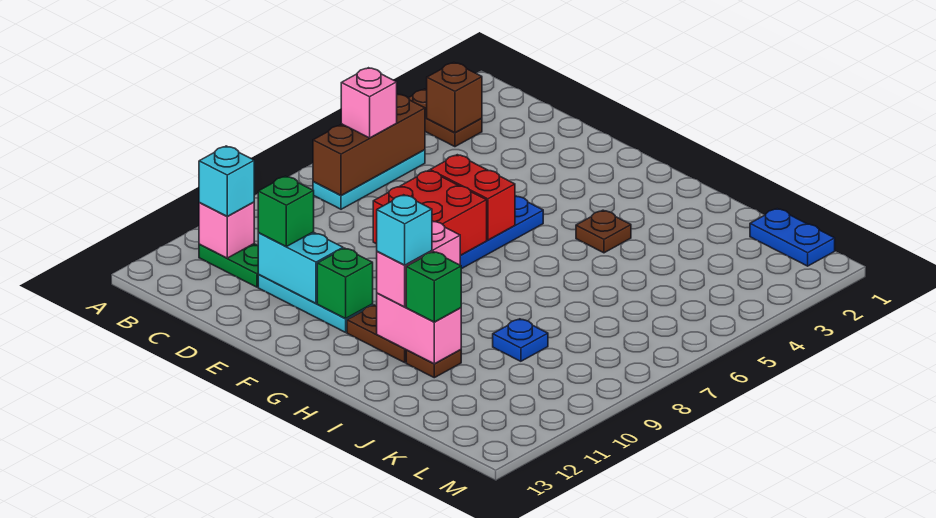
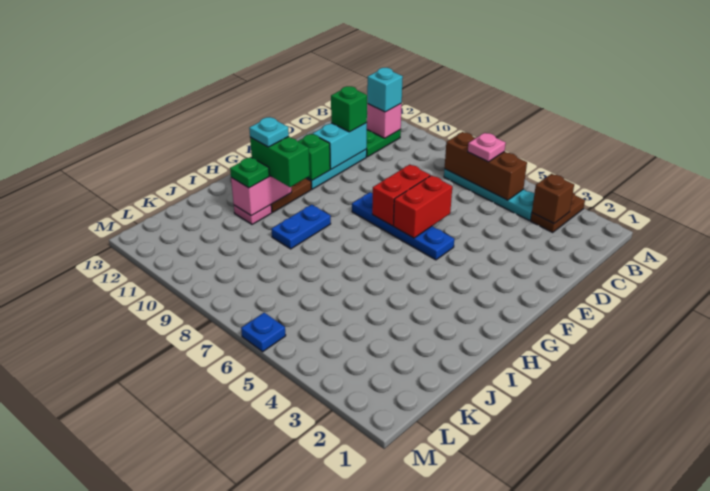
cyan plate B5:B7 level 1 -> cyan plate B4:B7 level 1
pink brick B6 level 3 -> pink plate B6 level 3
red brick E7:F8 level 2 -> red brick E7:F7 level 2
brown plate H4 level 1 -> none
pink brick H10:H11 level 3 -> green brick H10:H11 level 3
cyan brick H11 level 4 -> cyan plate H11 level 4
brown plate I11 level 1 -> pink plate I11 level 1
green brick I11 level 3 -> green plate I11 level 3
blue plate J9 level 1 -> blue plate M6 level 1
blue plate K1:L1 level 1 -> blue plate H9:I9 level 1

